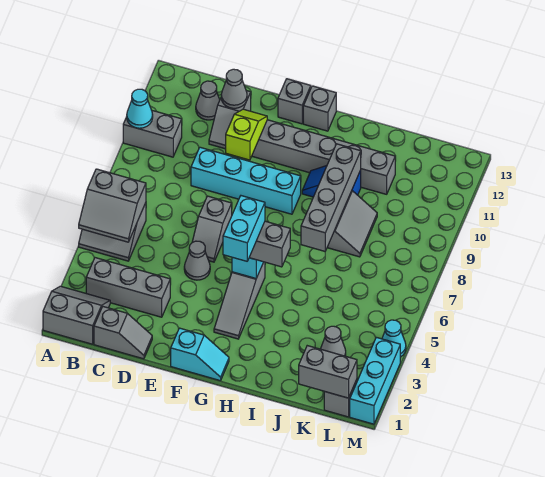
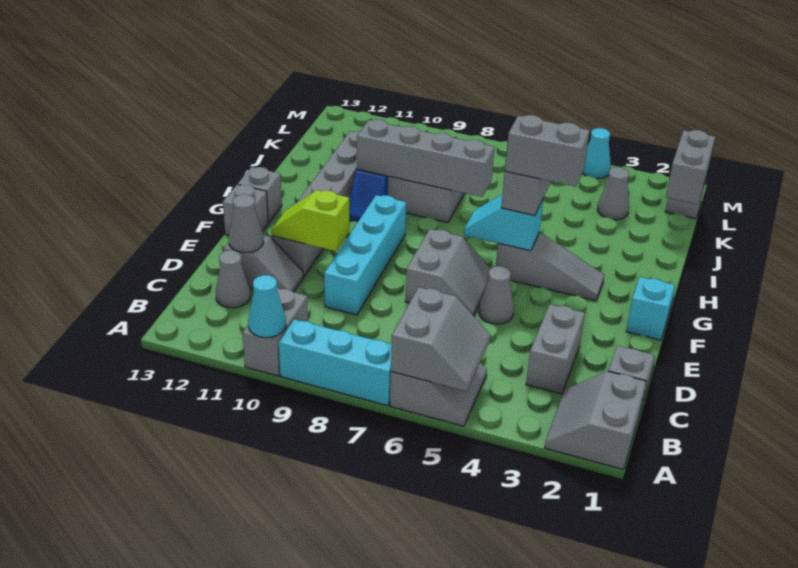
grey brick B3:D3 level 1 -> grey brick C3:D3 level 1
grey slope E6:E7 level 1 top 7 -> grey slope E6:F7 level 1 top 7
cyan brick G4:G5 level 4 -> grey brick G4:G5 level 4
cyan brick M1:M3 level 1 -> cyan brick A7:A9 level 1

